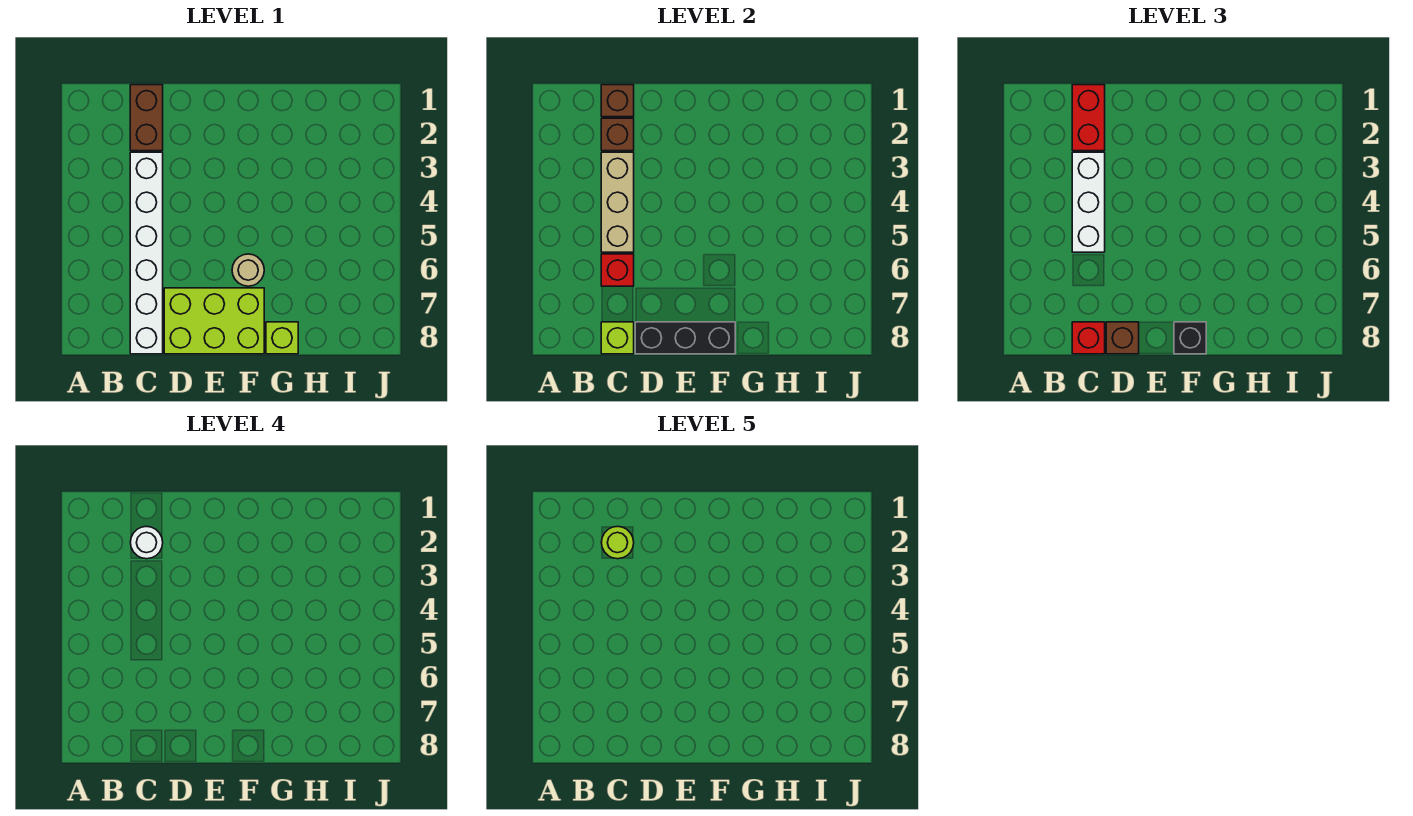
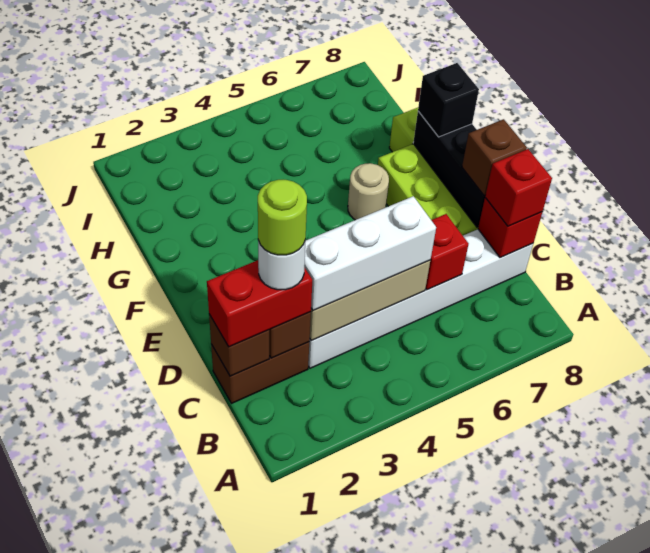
lime brick C8 level 2 -> red brick C8 level 2

